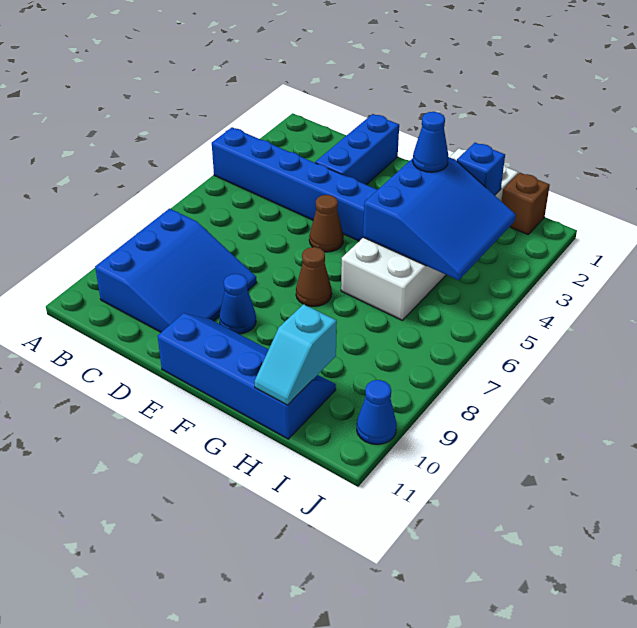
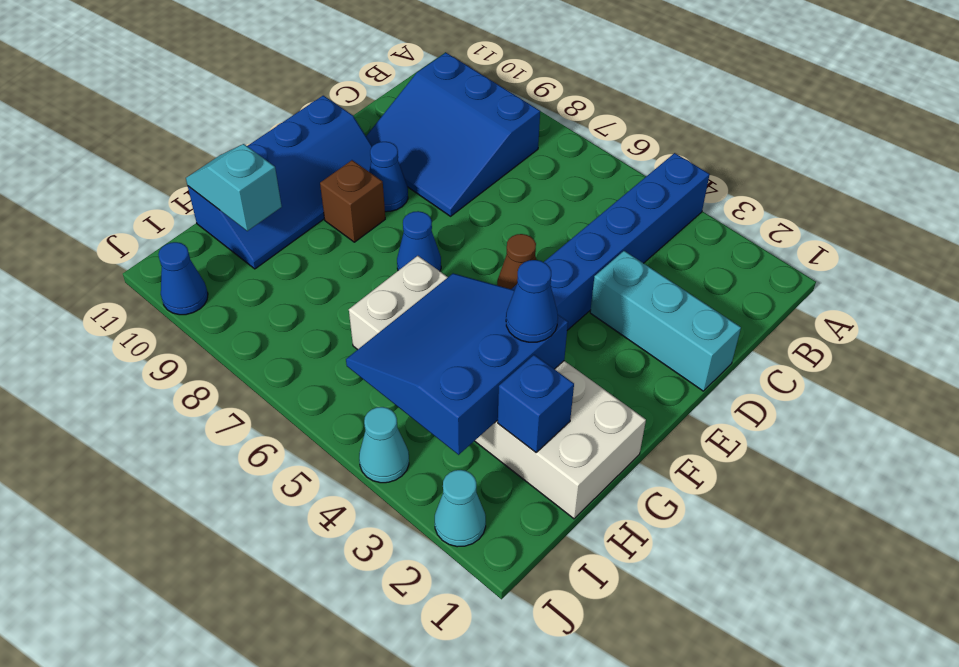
blue brick D1:D3 level 1 -> cyan brick D1:D3 level 1
brown cone F7 level 1 -> blue cone F7 level 1
blue slope G3:I5 level 2 top G -> blue slope G3:I5 level 2 top 3
brown brick I1 level 1 -> brown brick F9 level 1
none -> cyan cone J2 level 1
none -> cyan cone J4 level 1

